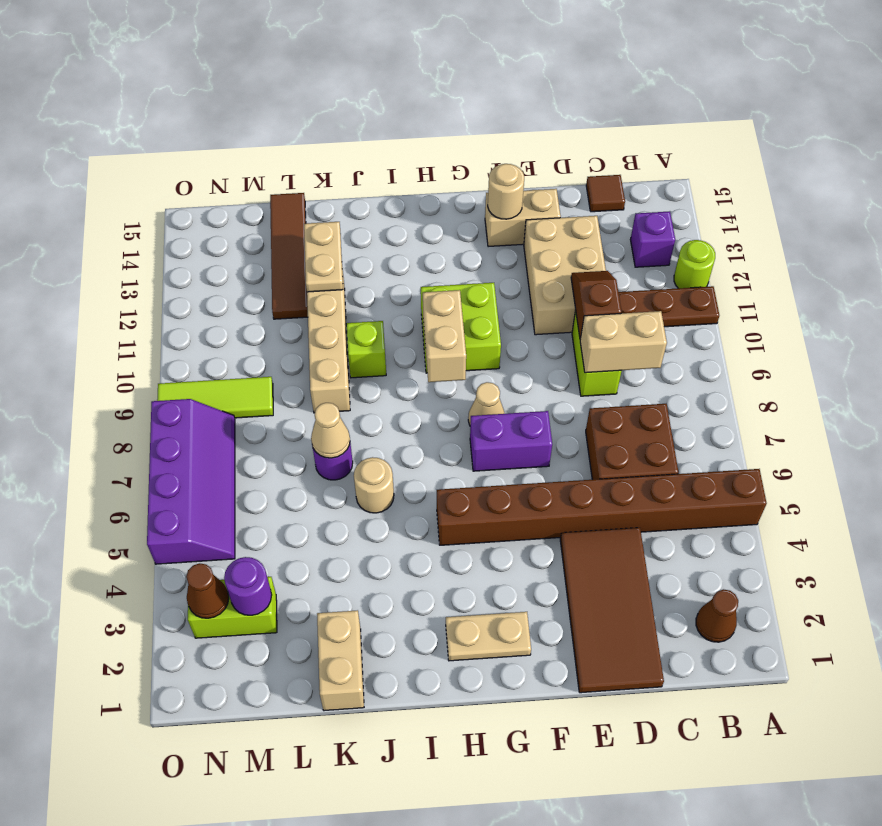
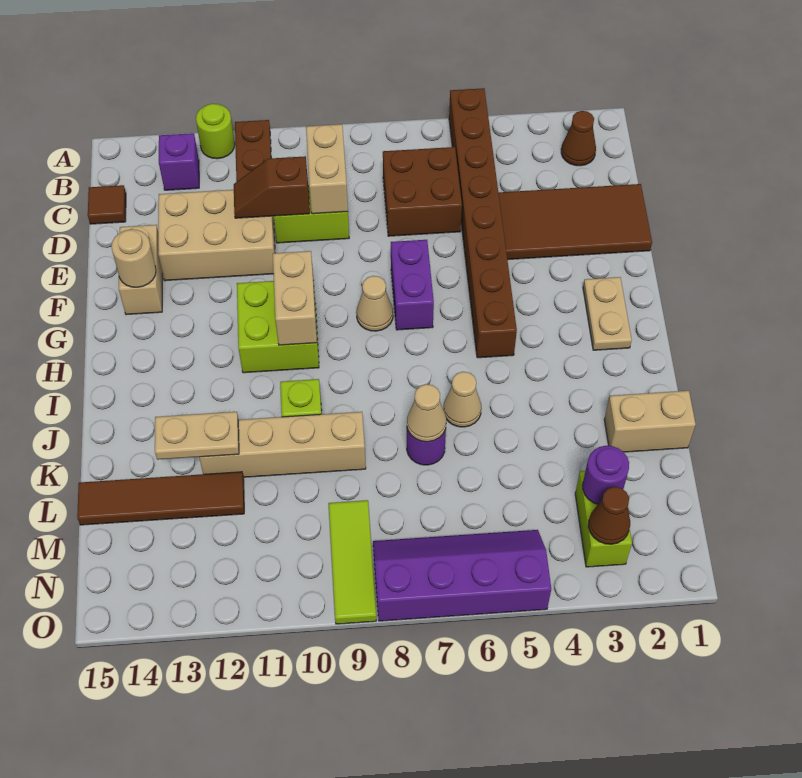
tan brick H9:H10 level 2 -> tan brick G10:H10 level 2
tan round brick J6 level 1 -> tan cone J6 level 1

